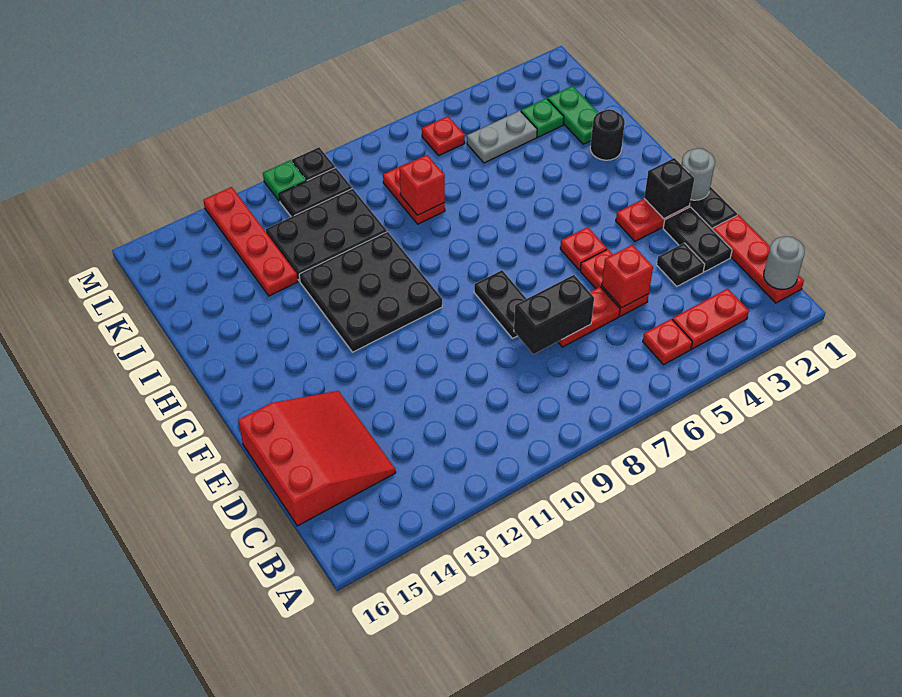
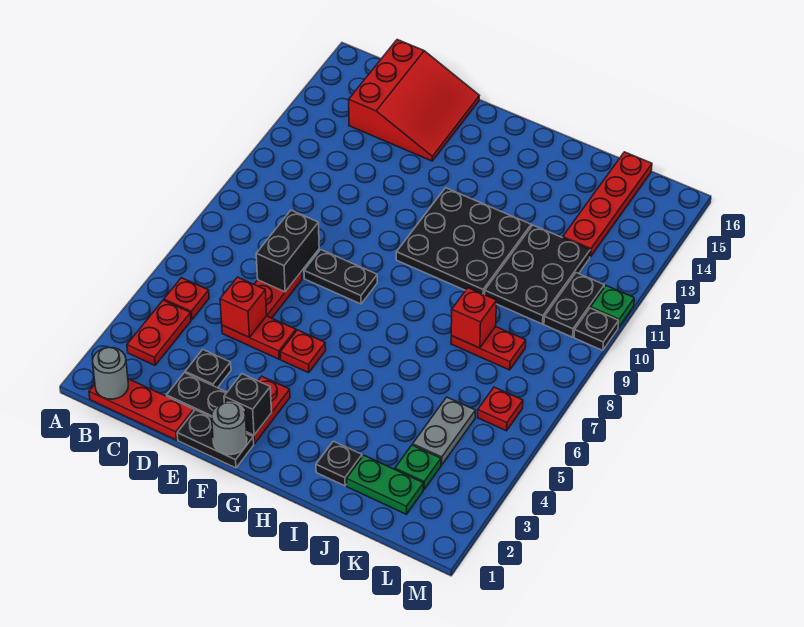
red slope C14:E16 level 1 top 16 -> red slope C14:E16 level 1 top C
black round brick I2 level 1 -> black plate I2 level 1
red plate J13:M13 level 1 -> red plate K13:K16 level 1

